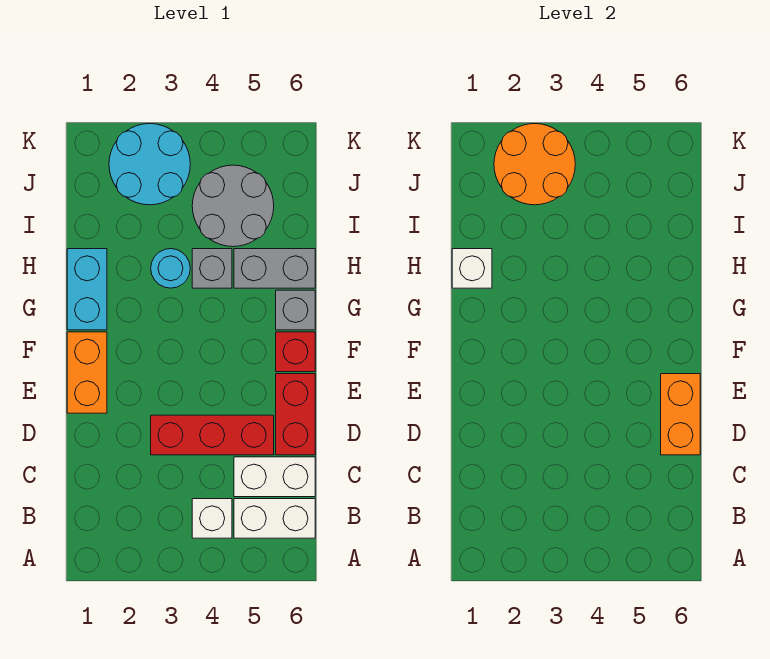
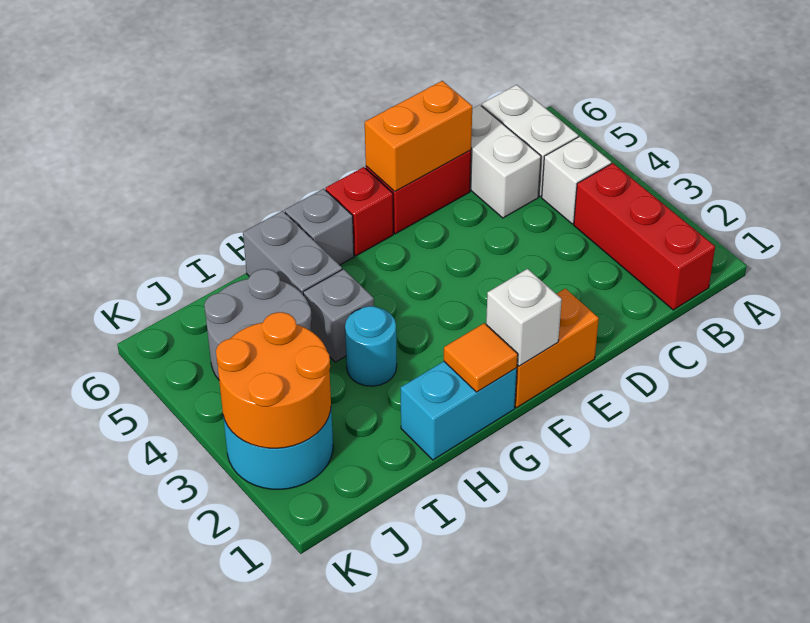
red brick D3:D5 level 1 -> red brick B1:B3 level 1
none -> orange tile G1 level 2
white brick H1 level 2 -> white brick F1 level 2

